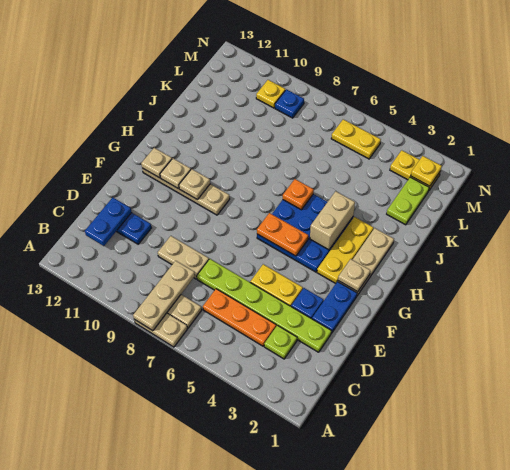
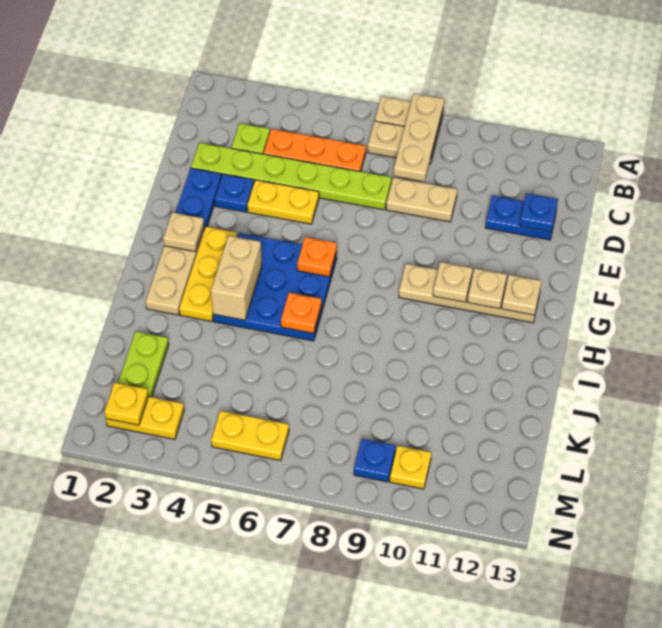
blue plate C12:D12 level 2 -> blue plate D12 level 2
orange plate G5:G6 level 2 -> orange plate G6 level 2

